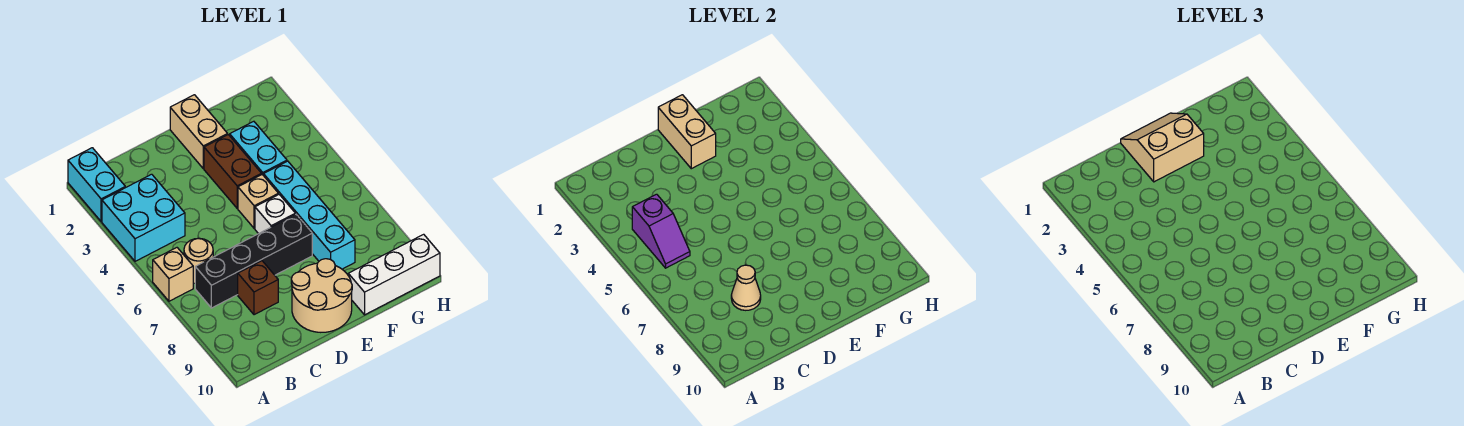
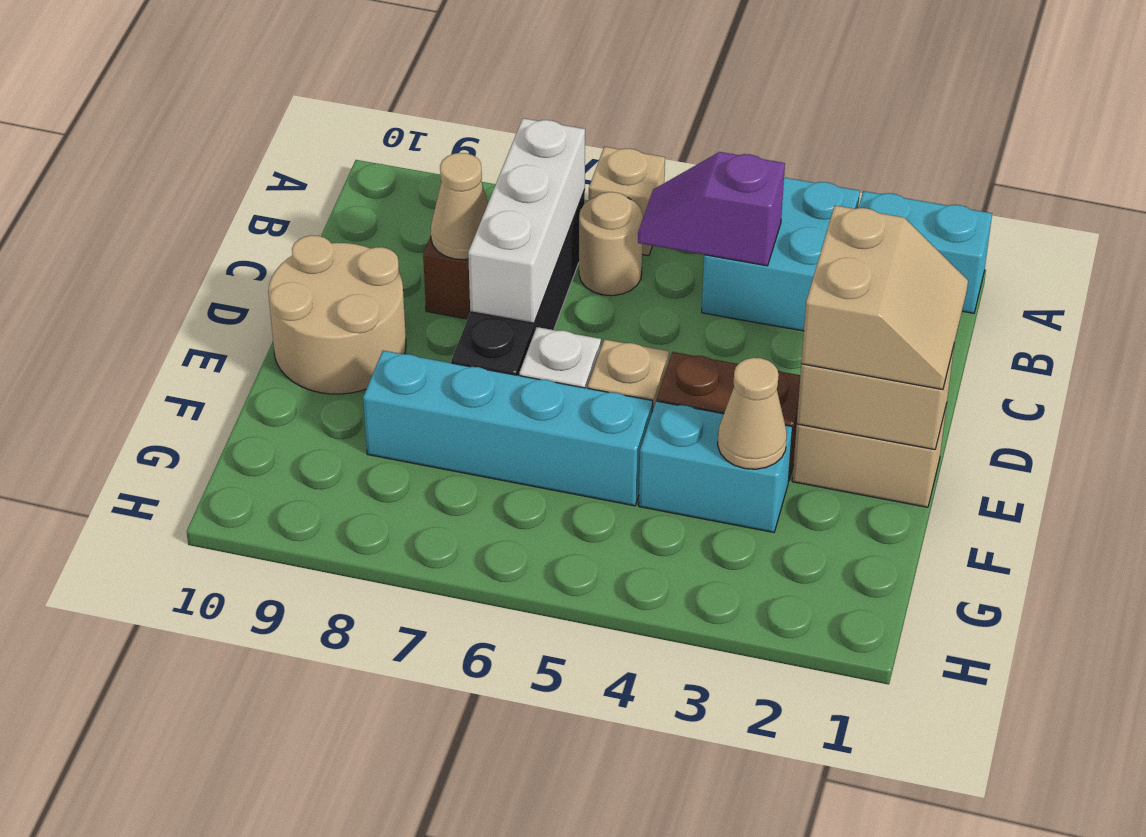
none -> tan cone F3 level 2
white brick F10:H10 level 1 -> white brick B7:D7 level 2

